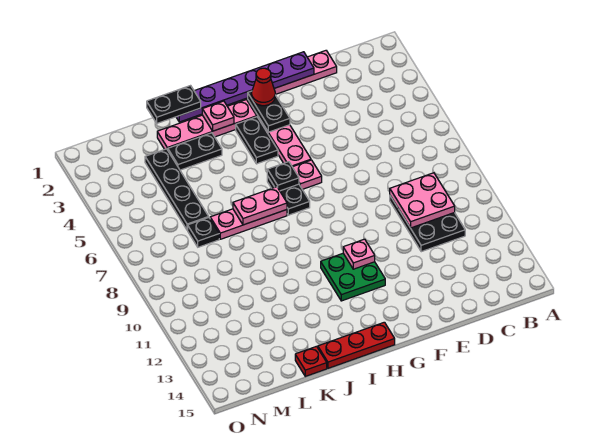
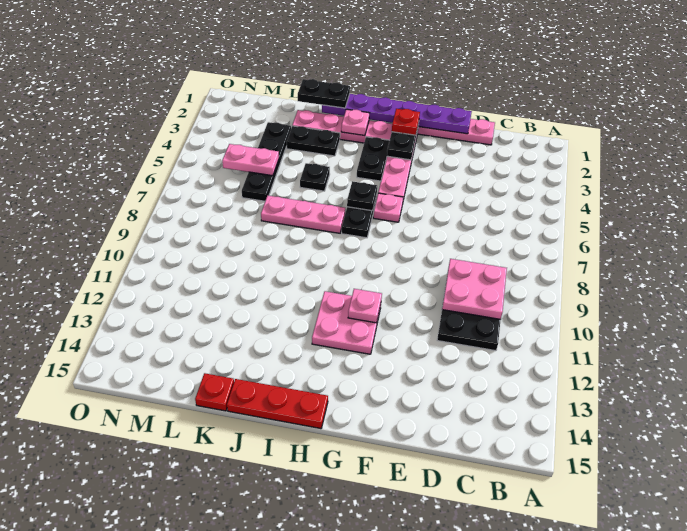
red cone G2 level 3 -> red plate G2 level 3
green plate G11:H12 level 1 -> pink plate G11:H12 level 1
pink plate I7:J7 level 2 -> pink plate L5:M5 level 2
black plate L7 level 1 -> black plate J5 level 1

